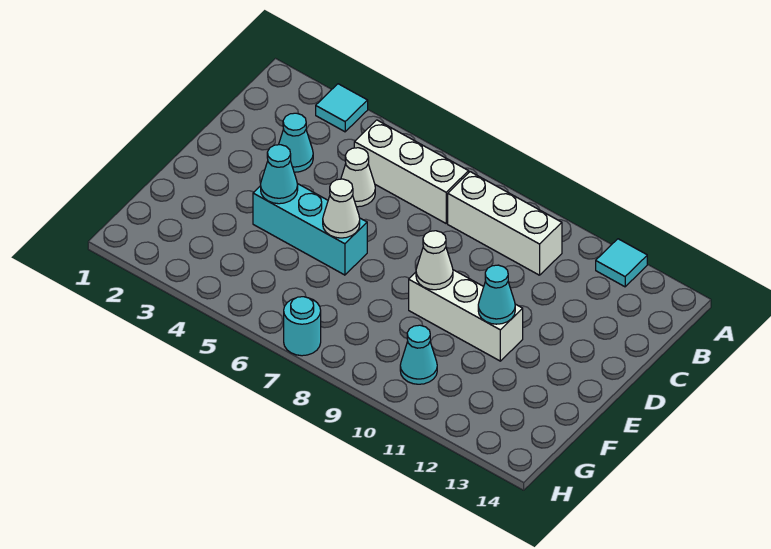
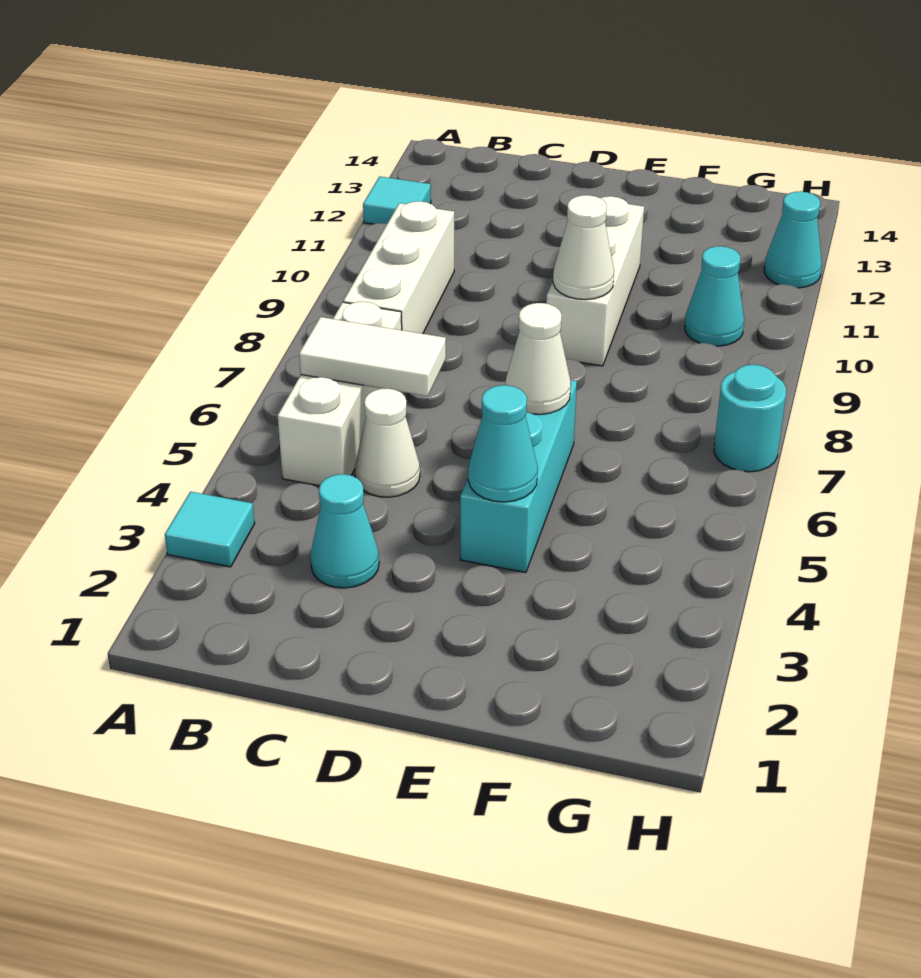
none -> white tile B6:C6 level 2
cyan cone E11 level 2 -> cyan cone H12 level 1

